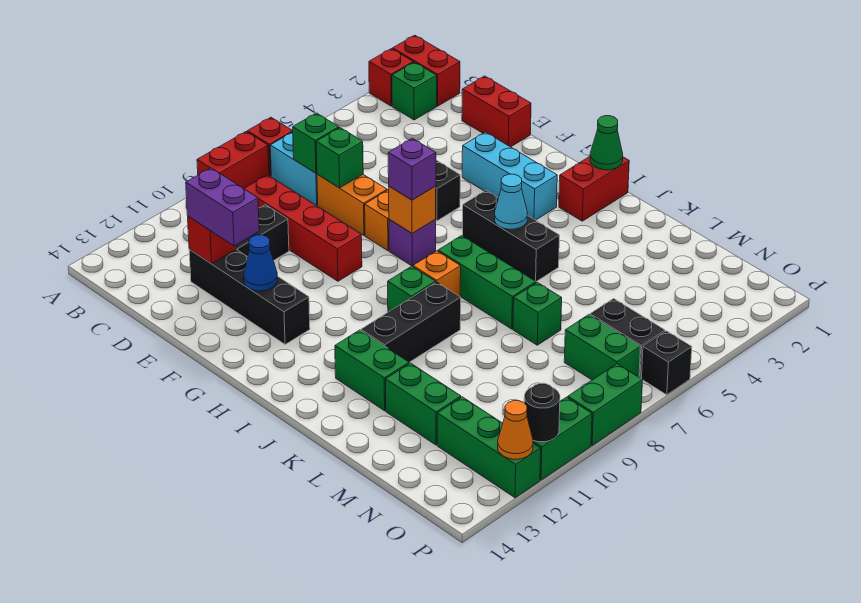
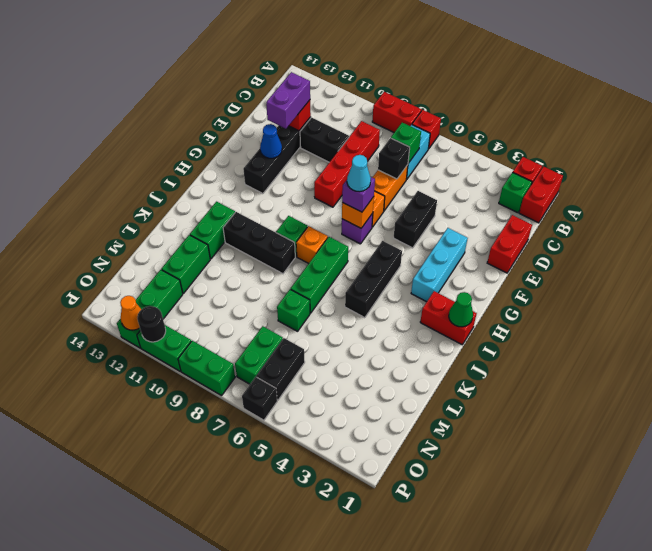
green brick D7 level 2 -> black brick D7 level 2
cyan cone I5 level 2 -> cyan cone G7 level 4

